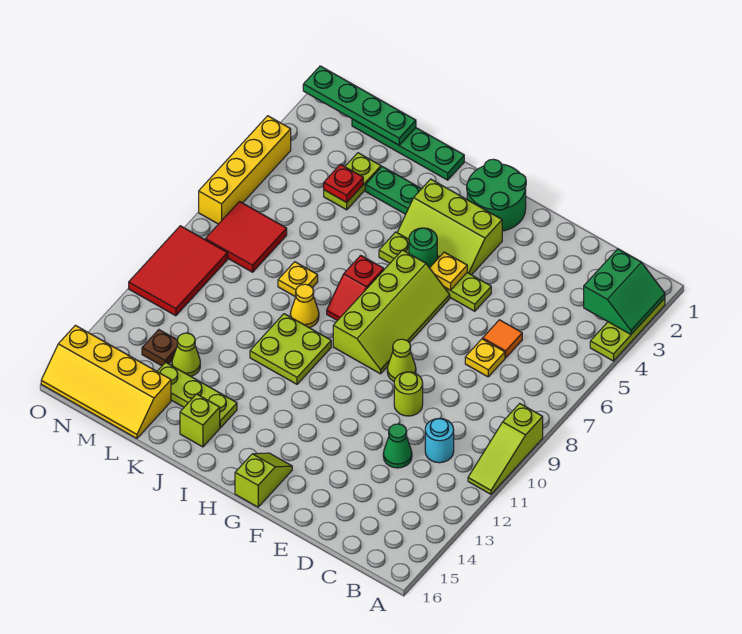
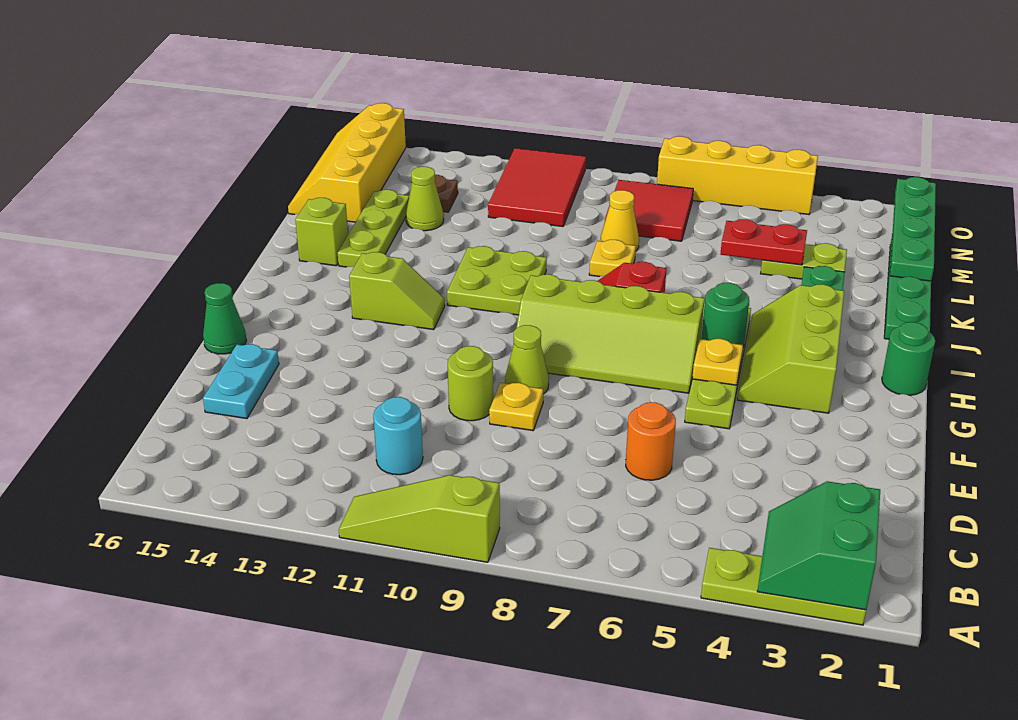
green slope A2:B3 level 2 top B -> green slope A2:B3 level 2 top 2
orange tile D6 level 1 -> orange round brick D6 level 1
yellow plate D7 level 1 -> yellow plate E9 level 1
green cone D12 level 1 -> green cone F16 level 1
none -> cyan plate D15:E15 level 1
green round brick G1:H2 level 1 -> green round brick H1 level 1
lime slope G15:G16 level 1 top 16 -> lime slope H12:H13 level 1 top 13
yellow cone J9 level 1 -> yellow cone L8 level 1
red plate L4 level 2 -> red plate L4:L5 level 2
red tile N9:O11 level 1 -> red tile M10:O11 level 1

